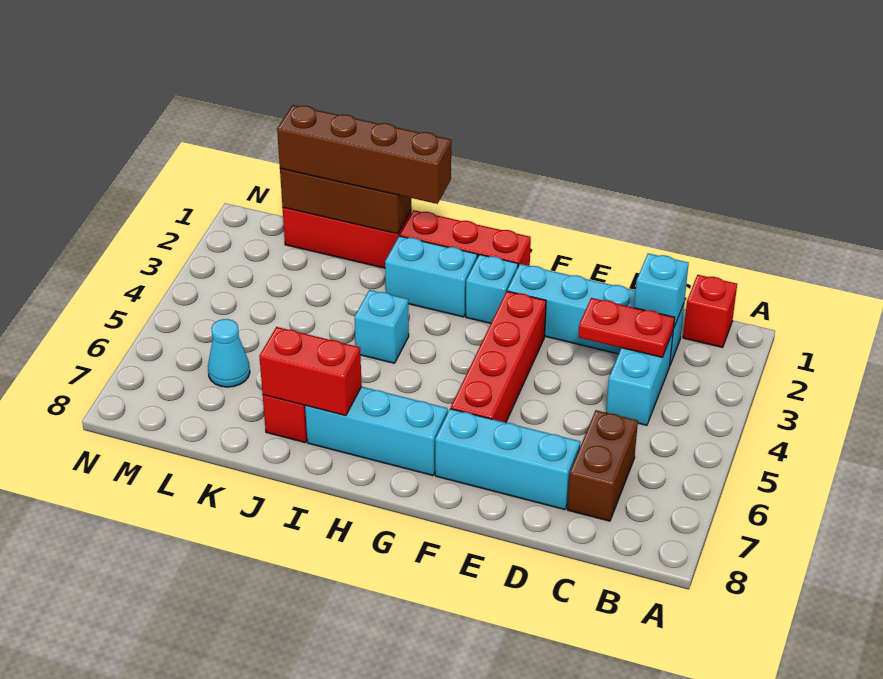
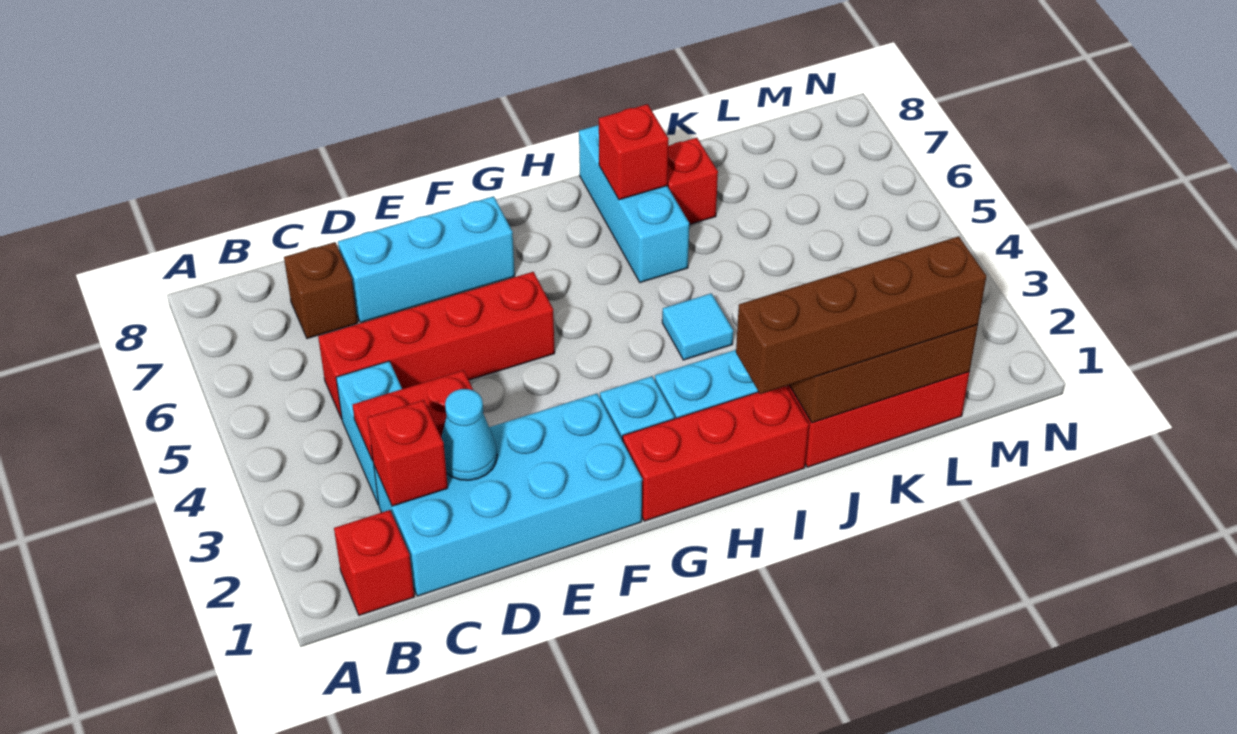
cyan brick C2:F2 level 1 -> cyan brick C1:F2 level 1
cyan brick C2 level 2 -> red brick C2 level 2
brown brick C6:C7 level 1 -> brown brick C7 level 1
red brick F3:F6 level 1 -> red brick C5:F5 level 1
cyan brick G7:I7 level 1 -> cyan brick I6:I8 level 1
cyan brick I4 level 1 -> cyan tile I4 level 1
red brick I7:J7 level 2 -> red brick I7 level 2
cyan cone L6 level 1 -> cyan cone D2 level 2

